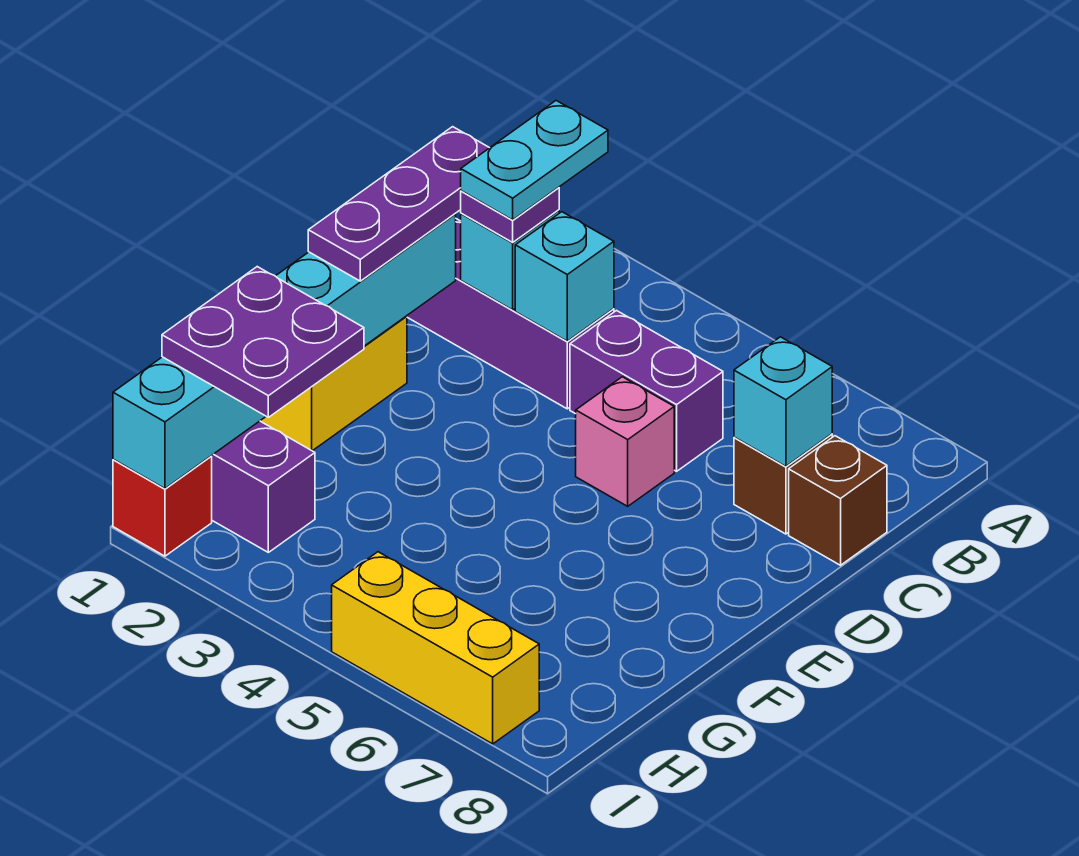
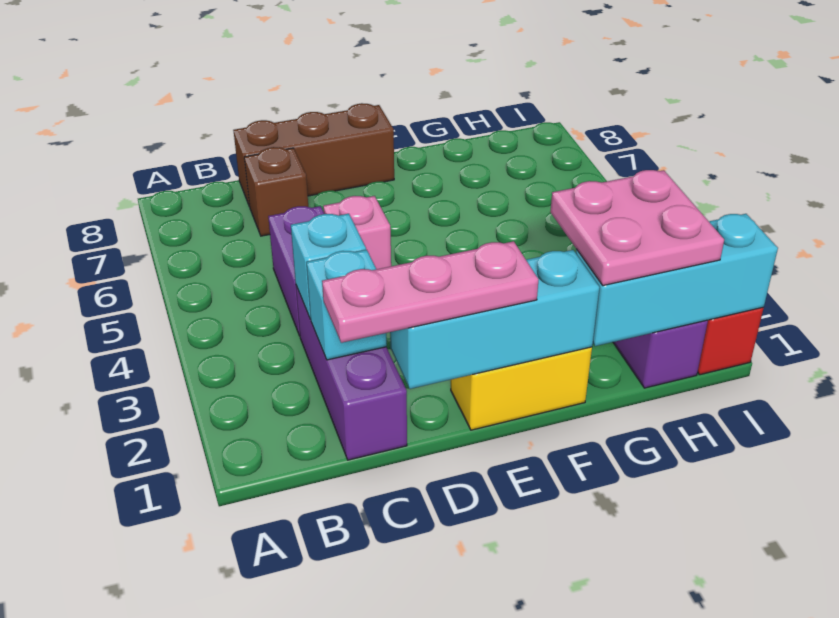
cyan plate B2:C2 level 4 -> none
purple plate C1:E1 level 3 -> pink plate C1:E1 level 3
purple plate C2 level 3 -> none
cyan brick C7 level 2 -> none
brown brick C8 level 1 -> brown brick C8:E8 level 1
purple plate G1:H2 level 3 -> pink plate G1:H2 level 3
yellow brick I5:I7 level 1 -> none

